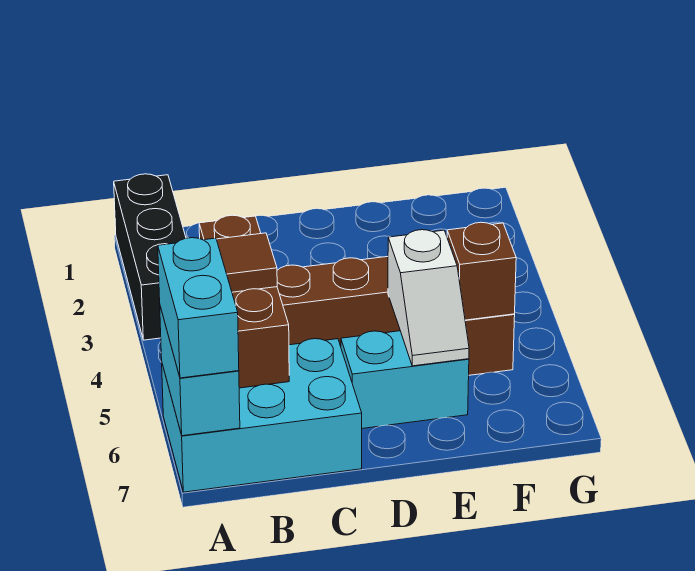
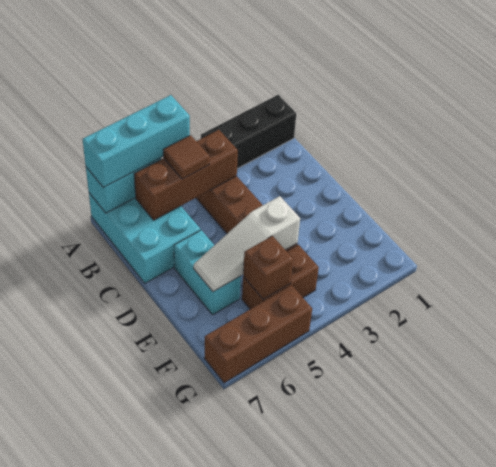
cyan brick A6:A7 level 3 -> cyan brick A5:A7 level 3
white slope E5:E6 level 2 top 5 -> white slope E4:E6 level 2 top 4
none -> brown brick G5:G7 level 1

